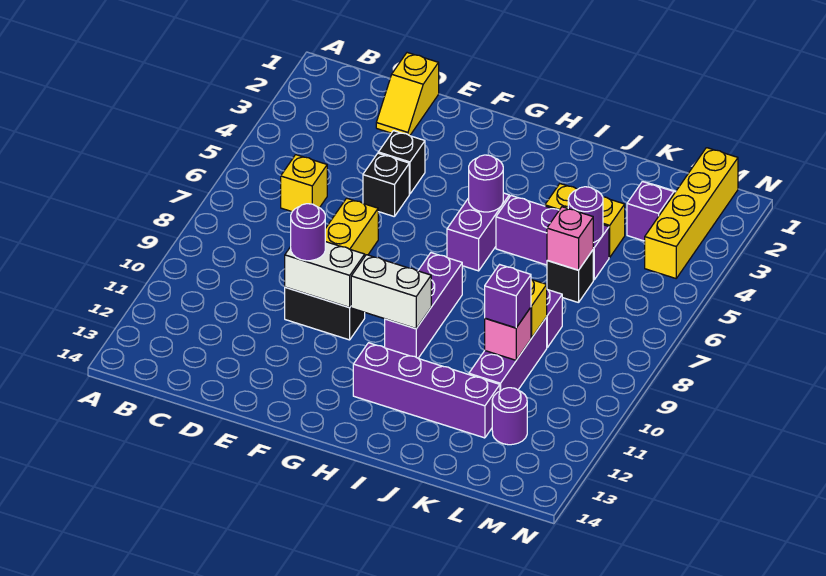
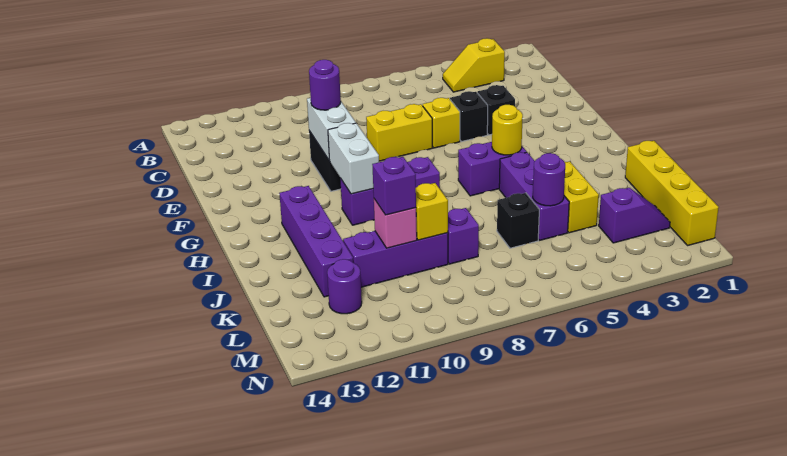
yellow brick C6 level 1 -> yellow brick E6 level 1
yellow slope D1:D2 level 1 top 1 -> yellow slope B3:B4 level 1 top 3
purple round brick H5 level 2 -> yellow round brick H5 level 2
pink brick K6 level 2 -> none
yellow brick M1:M4 level 1 -> yellow brick J1:M1 level 1

